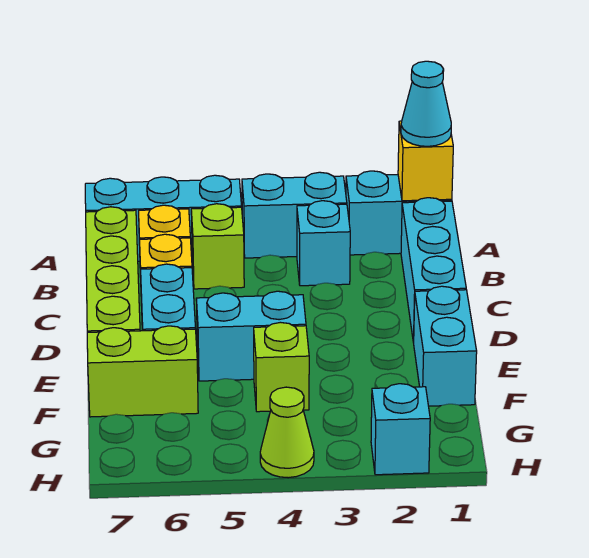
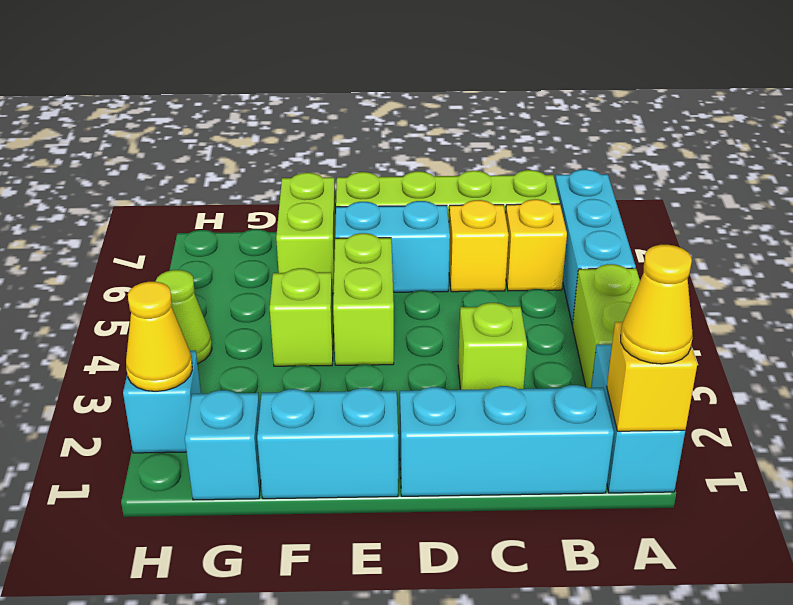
cyan cone A1 level 3 -> yellow cone A1 level 3
cyan brick A3:A4 level 1 -> lime brick A3:A4 level 1
cyan brick B3 level 1 -> cyan brick G1 level 1
lime brick B5 level 1 -> lime brick C3 level 1
cyan brick E4:E5 level 1 -> lime brick E4:E5 level 1
none -> yellow cone H2 level 2

